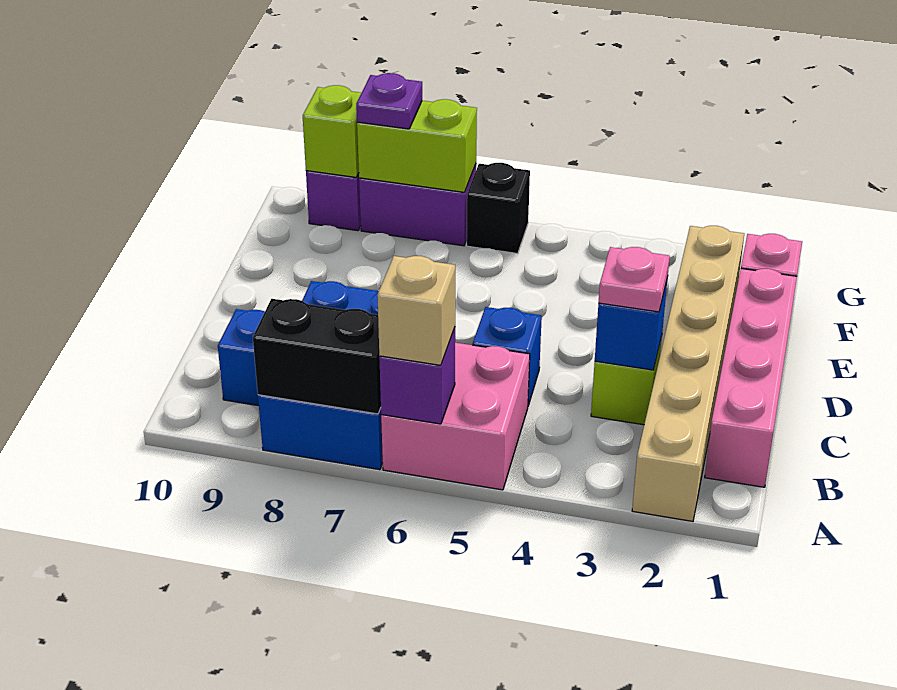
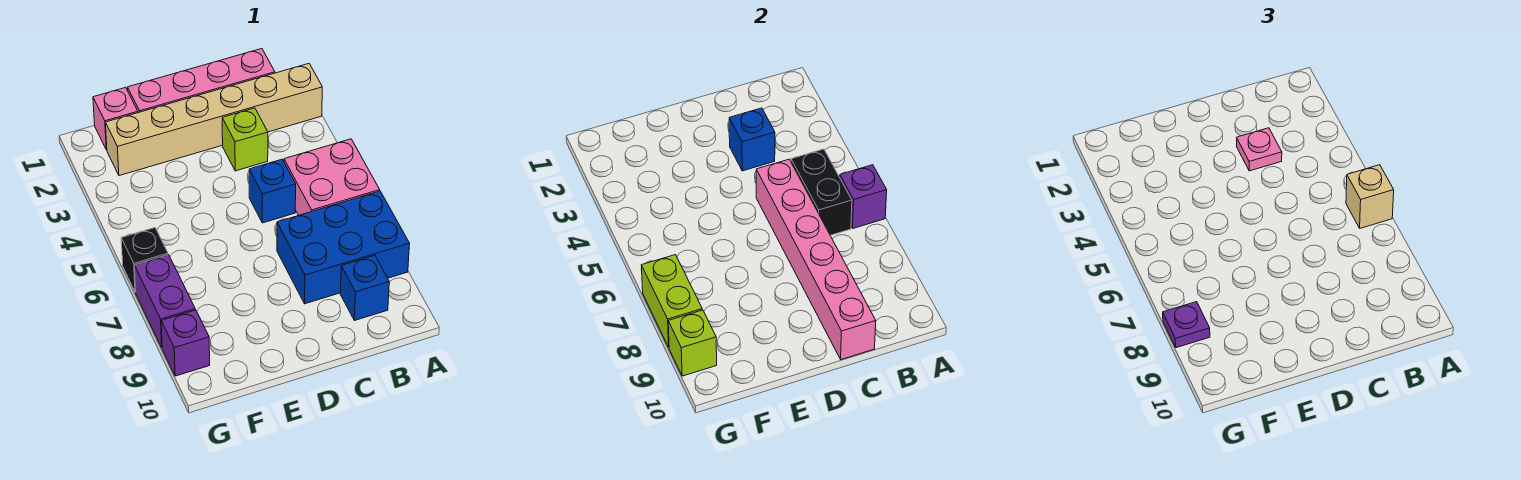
black brick A7:A8 level 2 -> black brick B5:B6 level 2
none -> pink brick C5:C10 level 2

